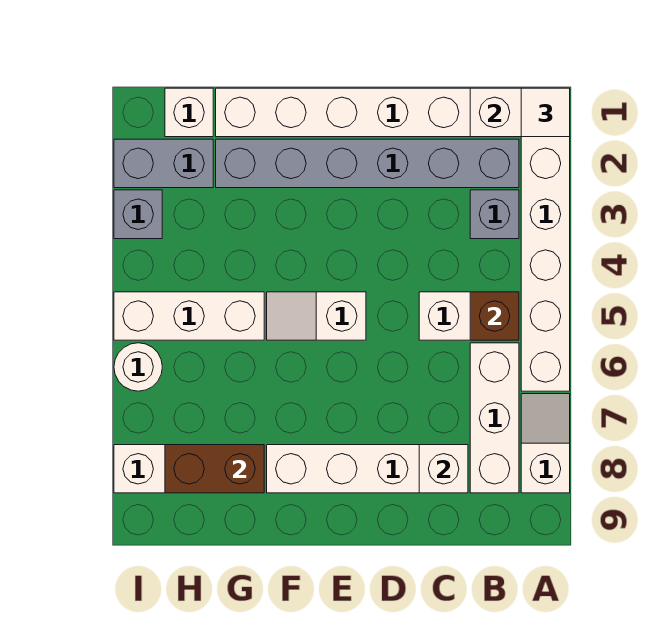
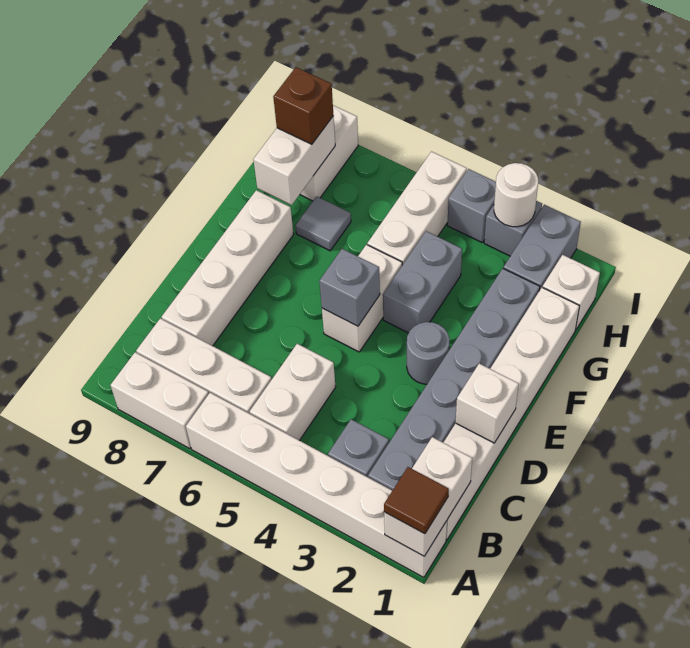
white tile A1 level 3 -> brown tile A1 level 3
white slope A7:A8 level 1 top 8 -> white brick A7:A8 level 1
brown brick B5 level 2 -> brown brick H8 level 3
white brick C8 level 2 -> white brick D1 level 2
none -> grey round brick E3 level 1
white slope E5:F5 level 1 top E -> white brick E5:F5 level 1
none -> grey brick E5 level 2
none -> grey brick F4:G4 level 1
none -> grey tile G7 level 1
brown brick G8:H8 level 2 -> white brick G8:H8 level 2
none -> grey brick I4 level 1
white round brick I6 level 1 -> white round brick I3 level 2

